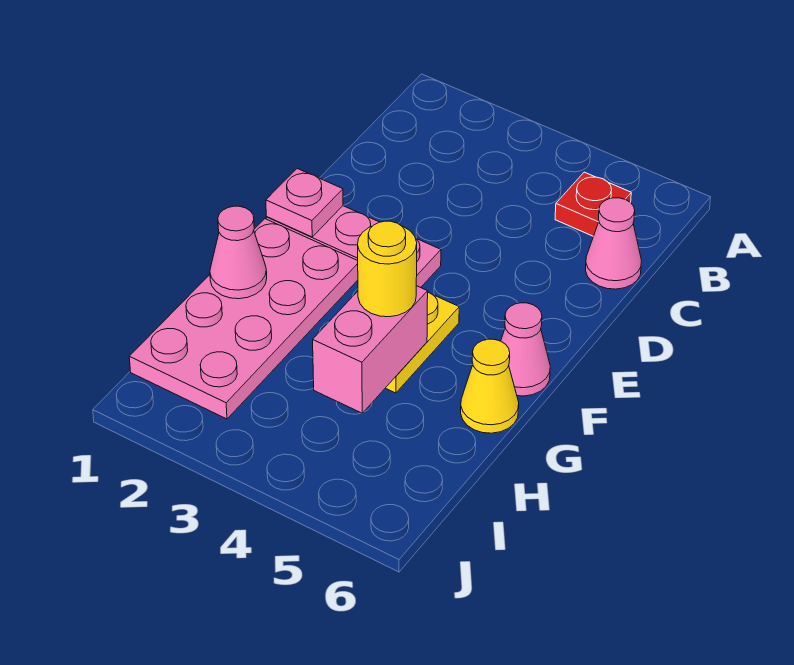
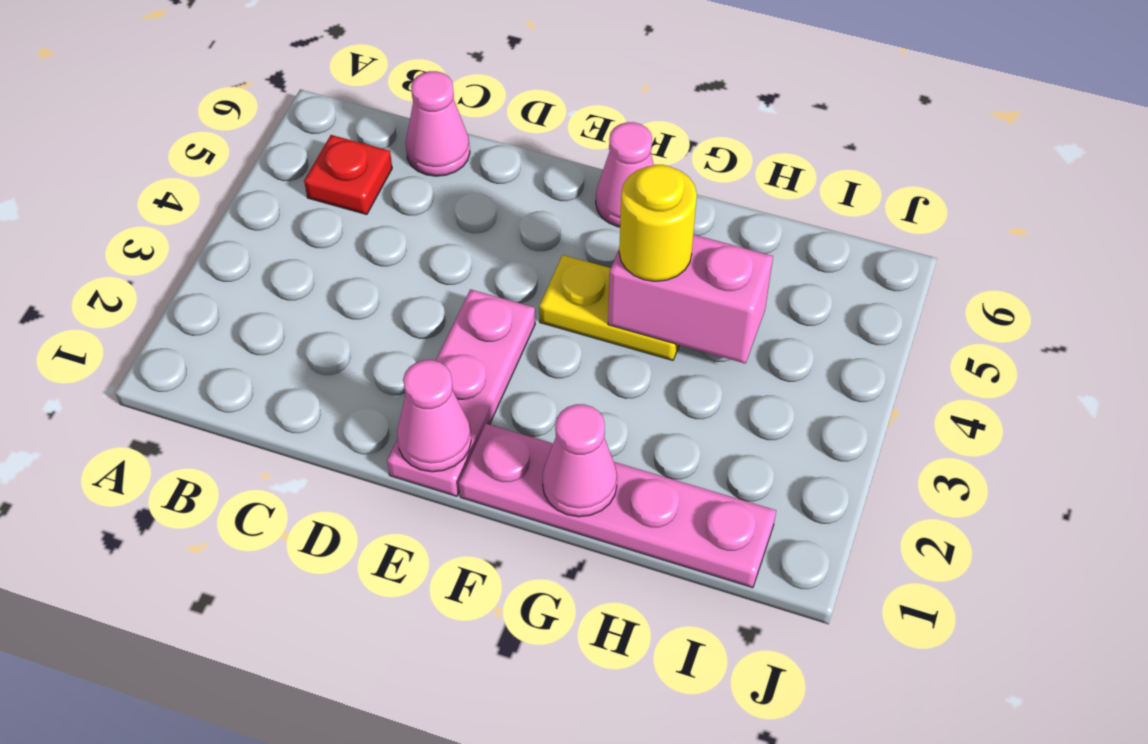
pink plate E1 level 2 -> pink cone E1 level 2
pink plate F1:I2 level 1 -> pink plate F1:I1 level 1
yellow cone G6 level 1 -> none

